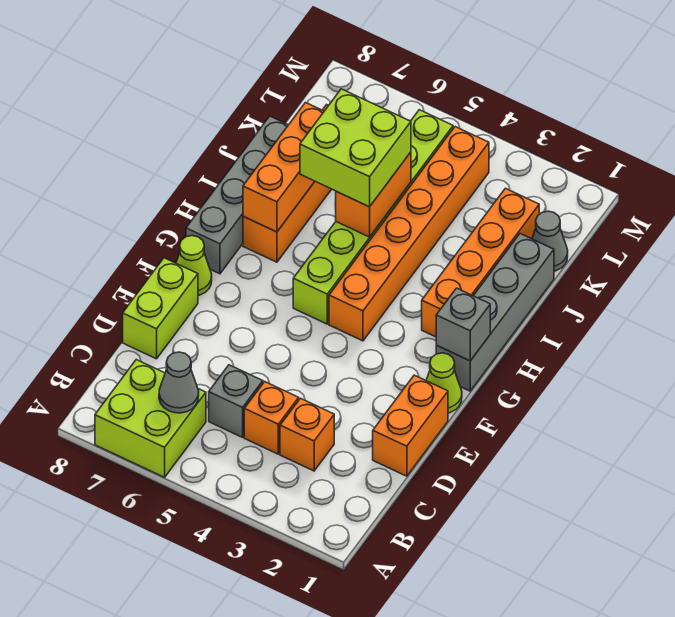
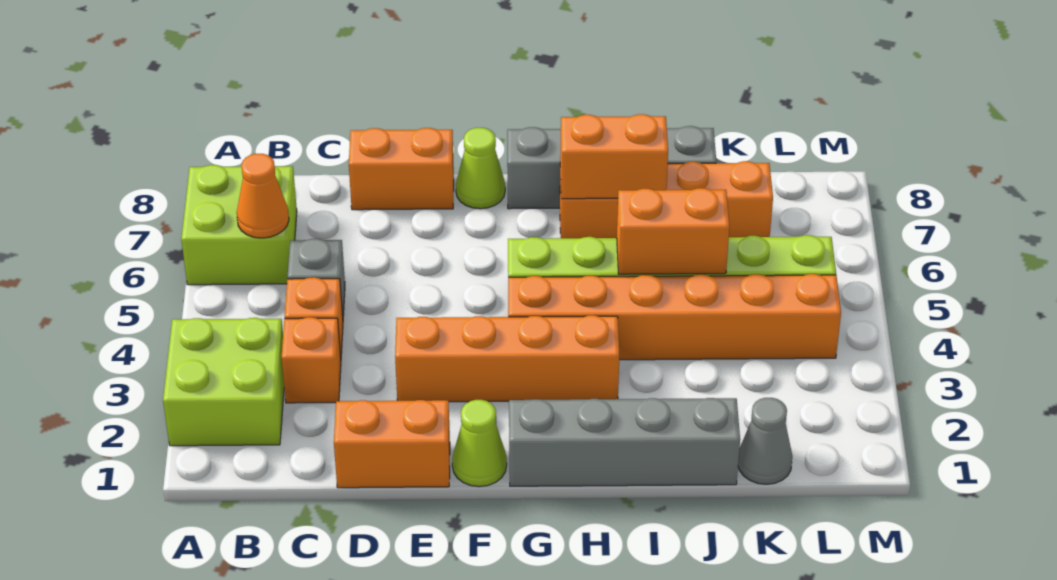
grey cone B6 level 2 -> orange cone B6 level 2
lime brick D8:E8 level 1 -> orange brick D8:E8 level 1
grey brick G1 level 2 -> none
orange brick H2:K2 level 1 -> orange brick E3:H3 level 1
orange brick H7:J7 level 2 -> orange brick H7:I7 level 2
lime brick I5:J6 level 3 -> lime brick A2:B3 level 1

